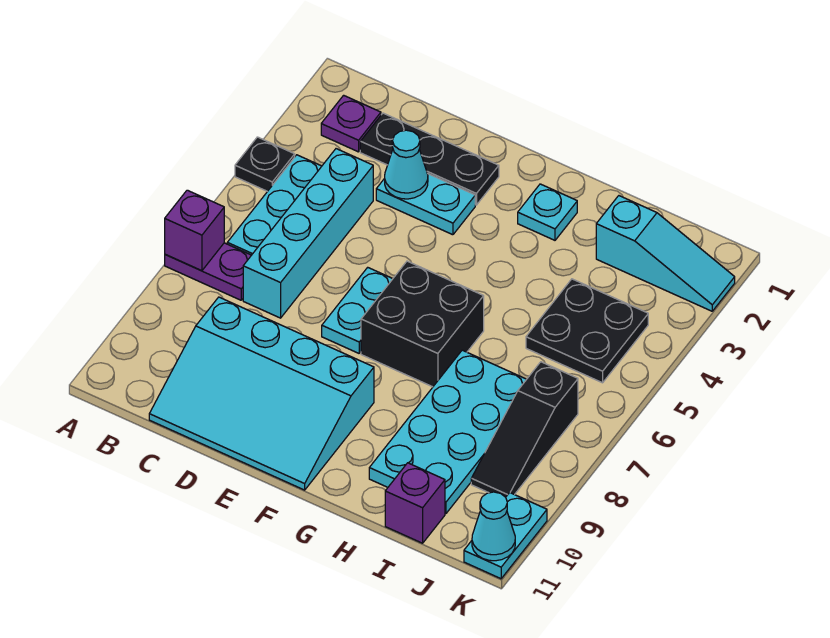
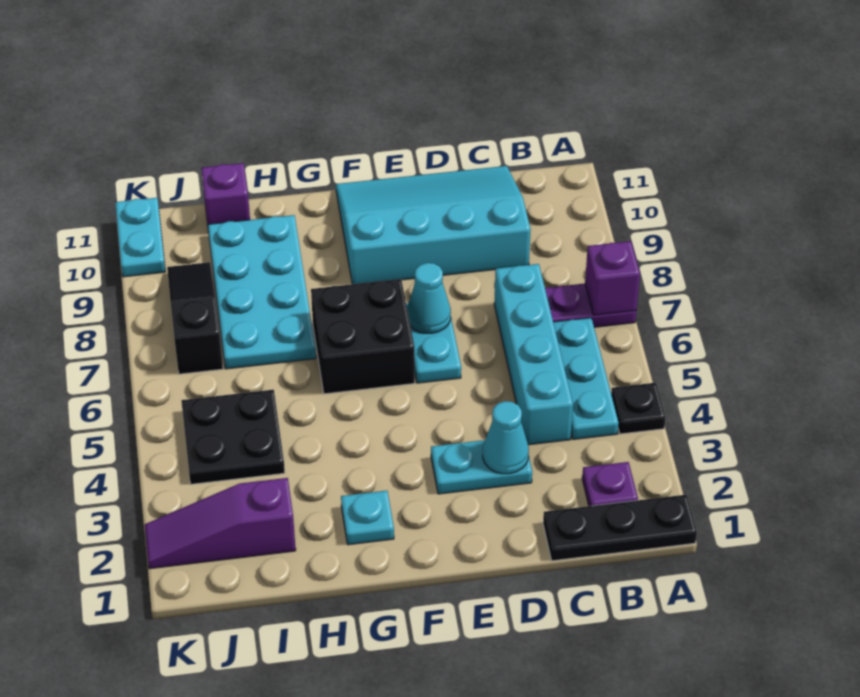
black plate C2:E2 level 1 -> black plate A1:C1 level 1
cyan slope I2:K2 level 1 top I -> purple slope I2:K2 level 1 top I
cyan cone K11 level 2 -> cyan cone E7 level 2

